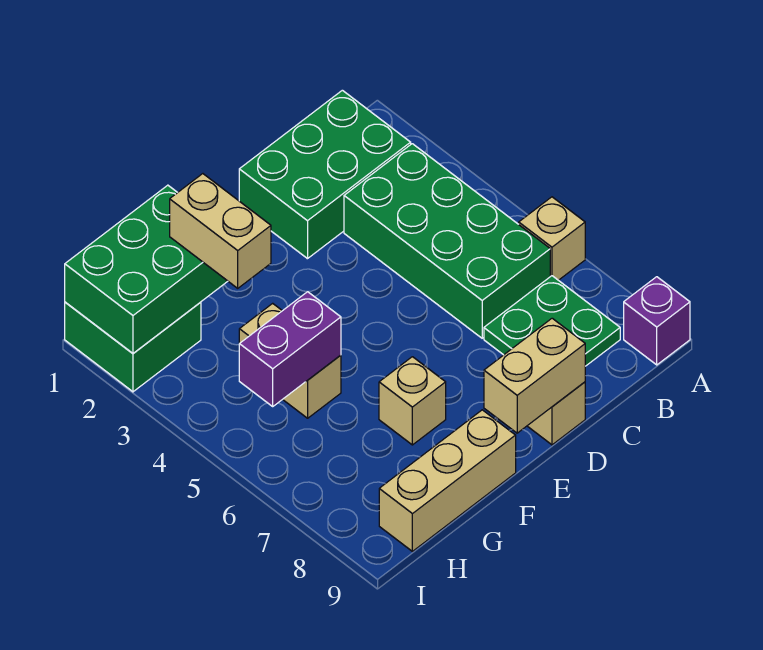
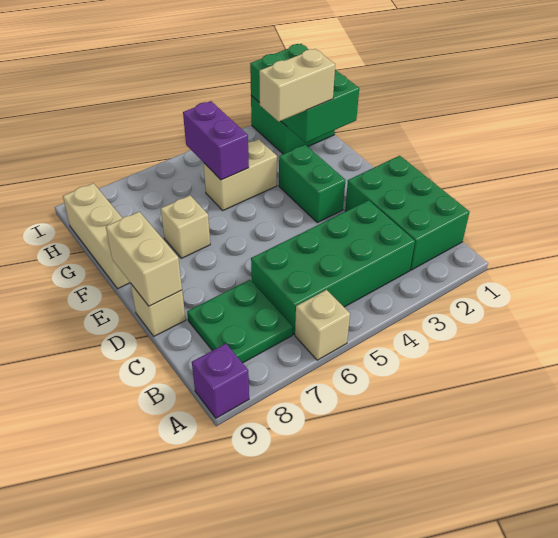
none -> green brick E3:F3 level 1

